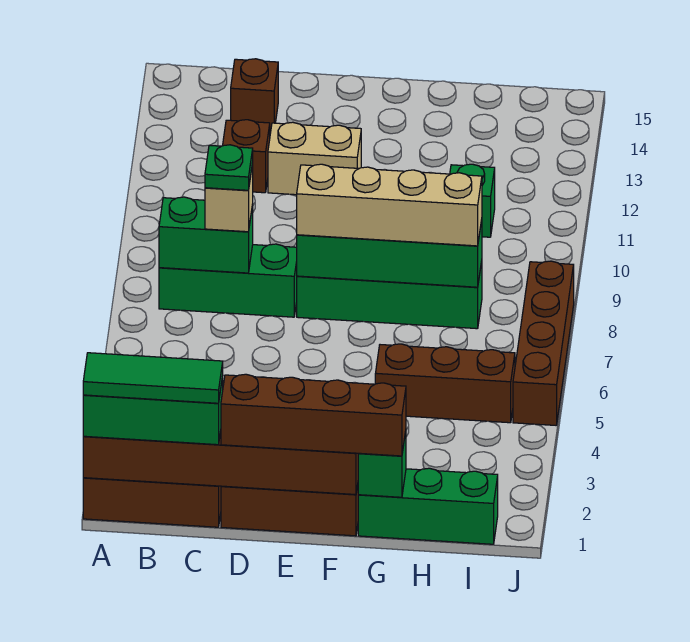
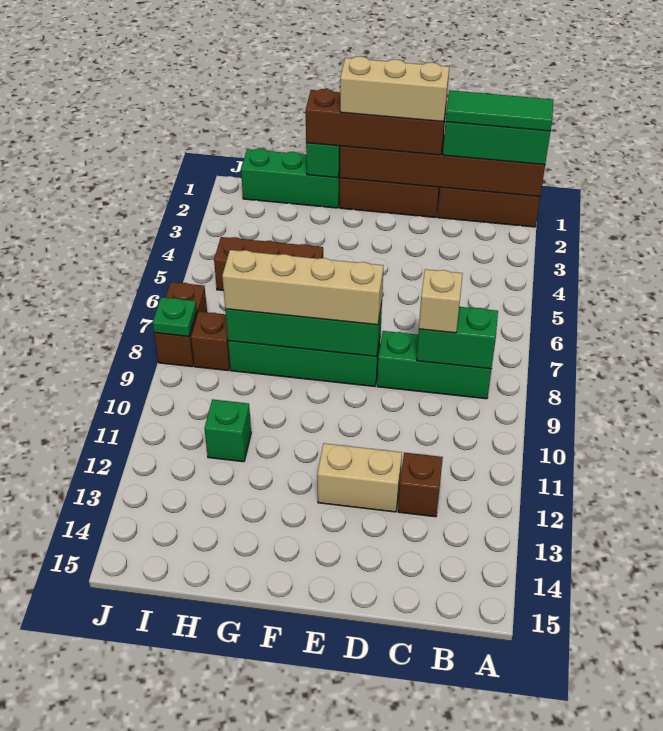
green plate C8 level 4 -> green plate J8 level 2
brown brick C14 level 1 -> brown brick I8 level 1
none -> tan brick D1:F1 level 4
brown brick J5:J8 level 1 -> brown brick J7:J8 level 1

